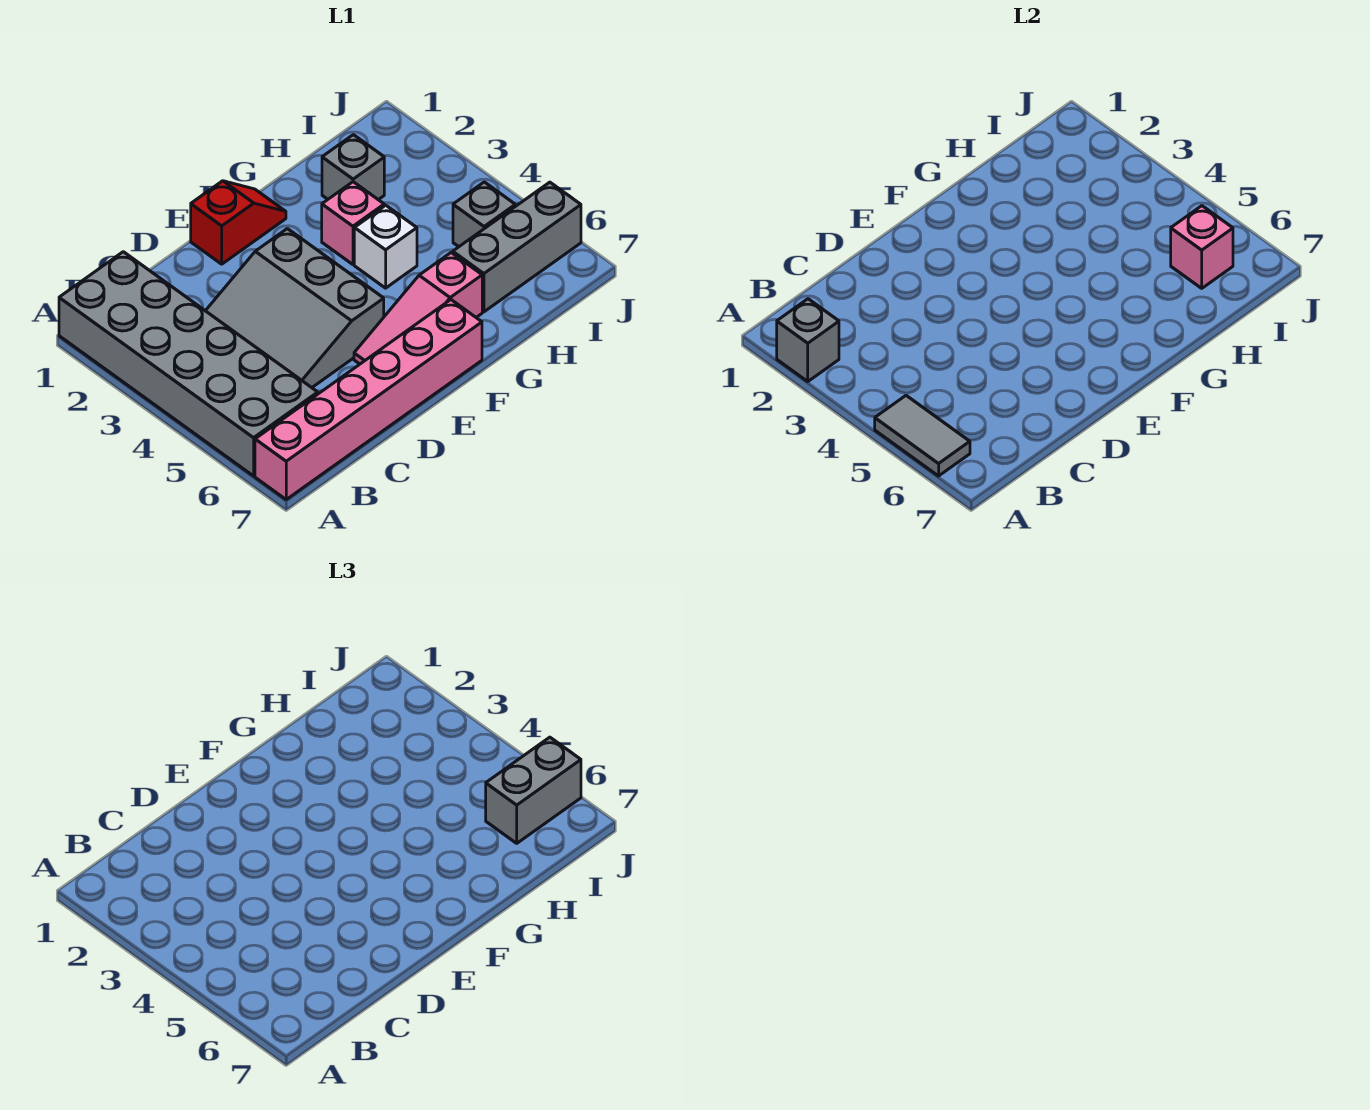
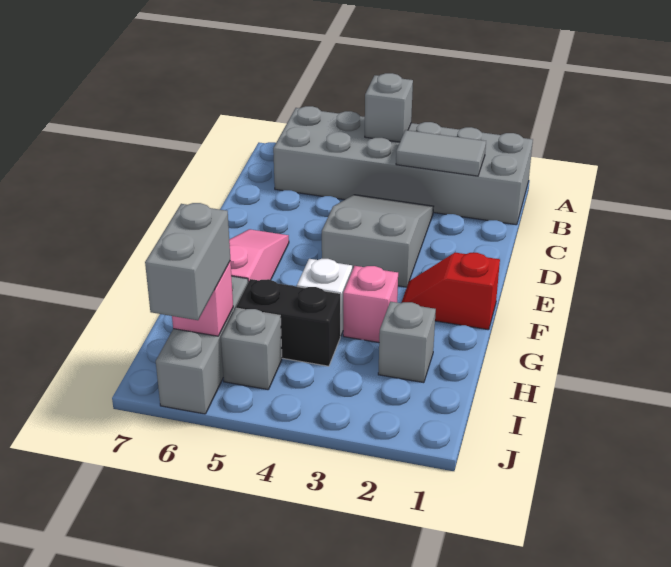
grey brick A2 level 2 -> grey brick A4 level 2
grey tile A5:A6 level 2 -> grey tile B2:B3 level 2
pink brick A7:F7 level 1 -> none
grey slope C3:E5 level 1 top E -> grey slope C3:E4 level 1 top E
red slope E1:F1 level 1 top E -> red slope F1:F2 level 1 top 1
none -> black brick H4:H5 level 1

